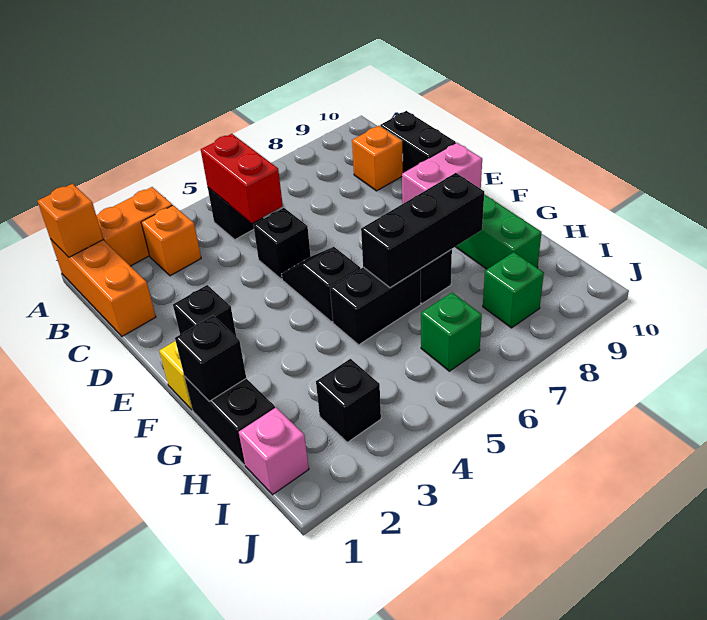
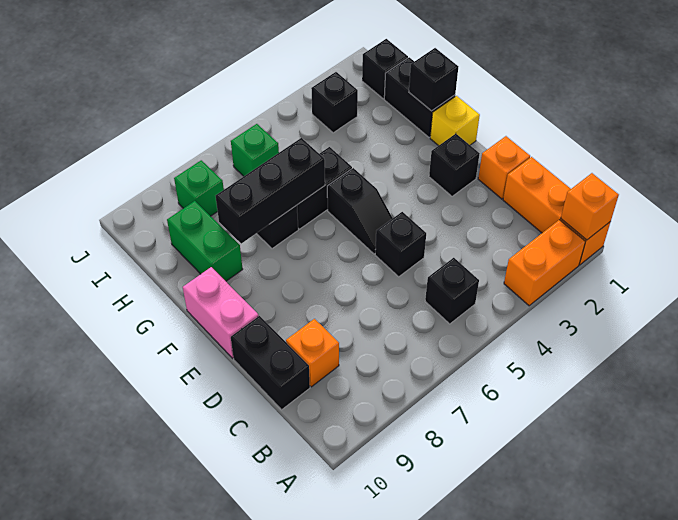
orange brick B3 level 1 -> orange brick D1 level 1
red brick B5:C5 level 2 -> none
pink brick E9:E10 level 1 -> pink brick E10:F10 level 1
pink brick I1 level 1 -> black brick I1 level 1

